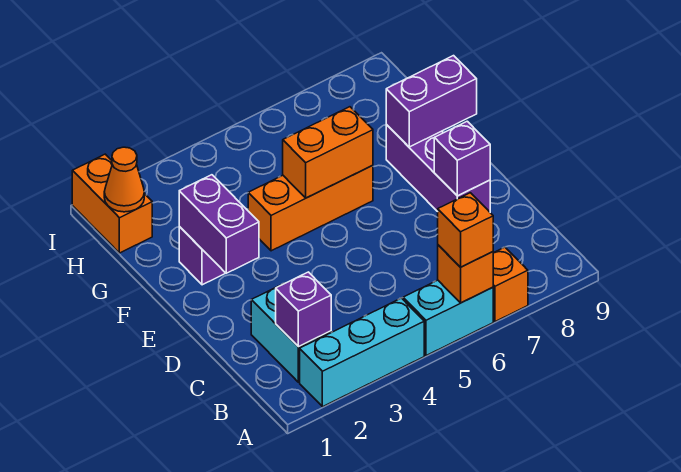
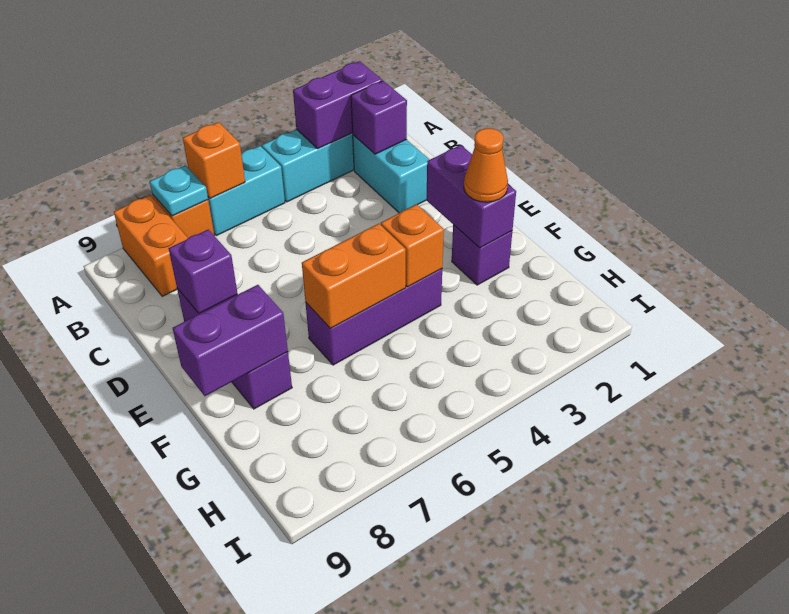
none -> purple brick A2:A3 level 2
orange brick A6 level 3 -> orange brick F4 level 2
none -> cyan plate A7 level 2
orange brick F4:F6 level 1 -> purple brick F4:F6 level 1
orange brick H1:I1 level 1 -> orange brick A8:B8 level 1
orange cone H1 level 2 -> orange cone F2 level 3

